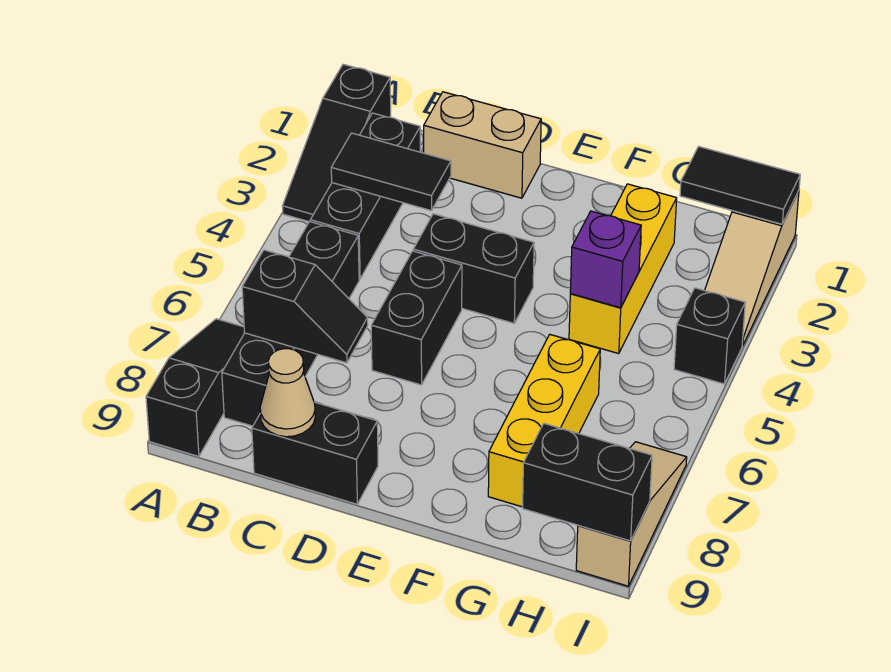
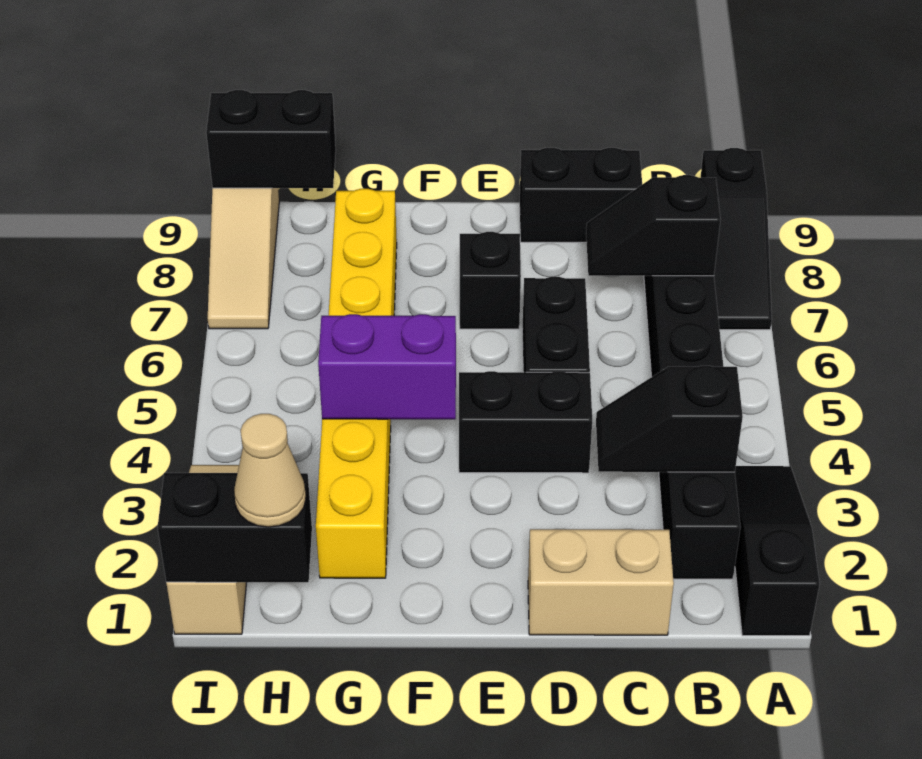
black tile B3:C3 level 2 -> black slope B3:C3 level 2 top B
tan cone C9 level 2 -> tan cone H1 level 3
purple brick G4 level 2 -> purple brick F4:G4 level 2
black tile H1:I1 level 2 -> black brick H1:I1 level 2
black brick I4 level 1 -> black brick E7 level 1

